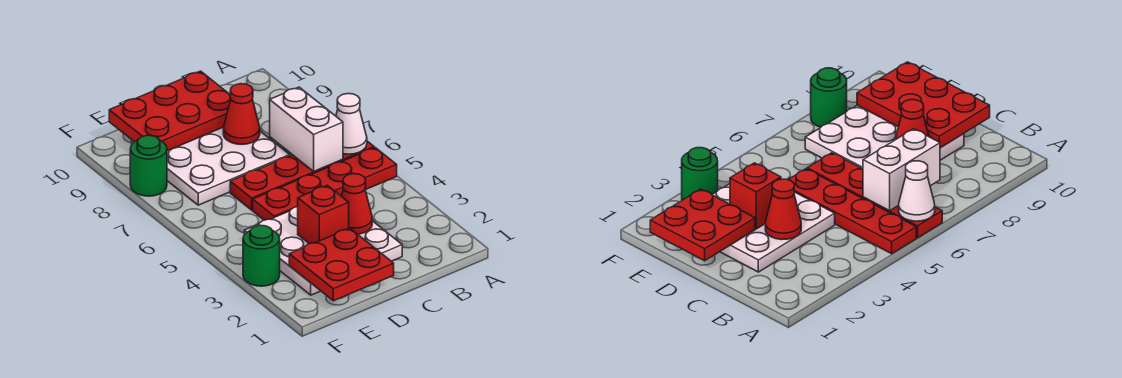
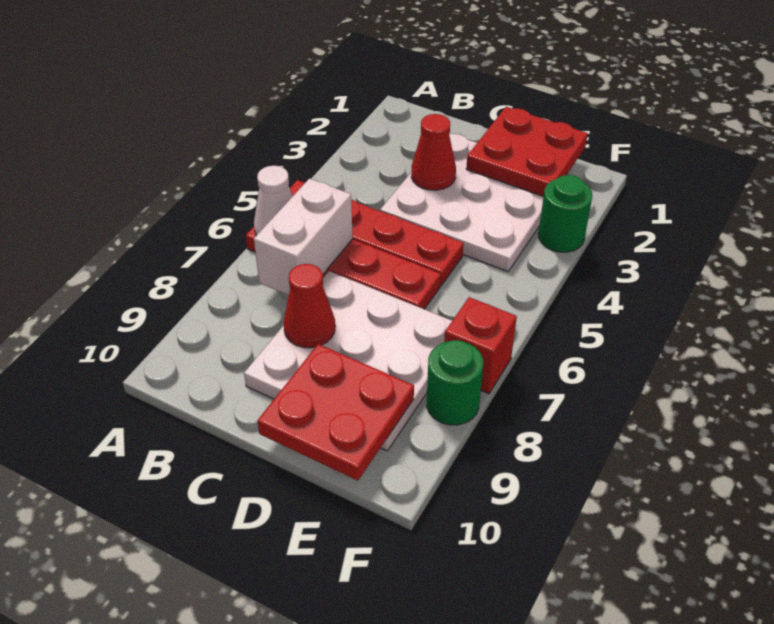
red plate C9:E10 level 2 -> red plate D9:E10 level 2
red brick D3 level 2 -> red brick F7 level 1

